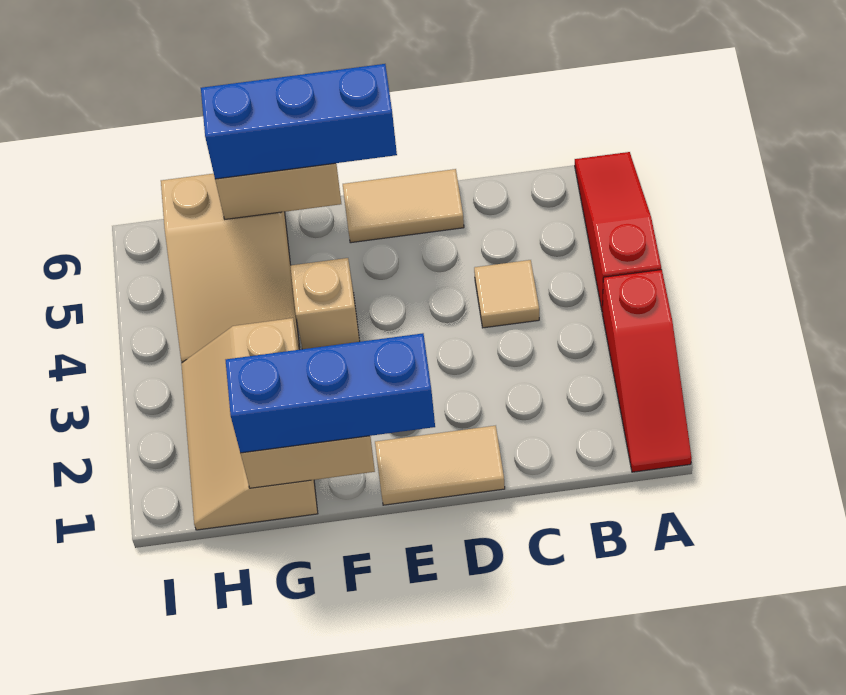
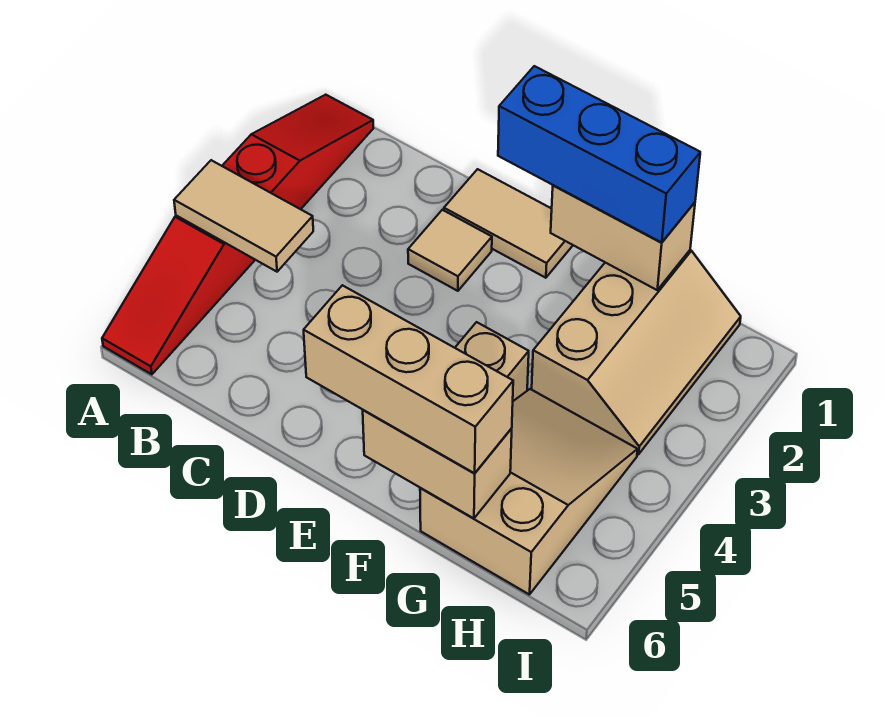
tan tile C4 level 1 -> tan tile D2 level 1
tan tile D6:E6 level 1 -> tan tile A4:B4 level 2
blue brick E6:G6 level 3 -> tan brick E6:G6 level 3

